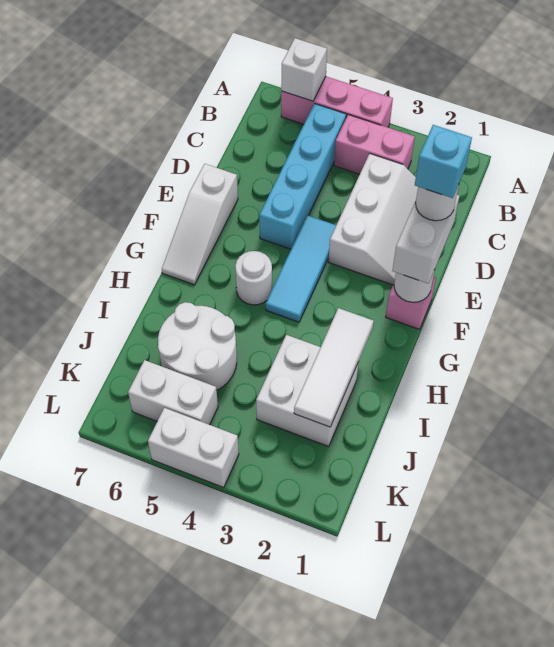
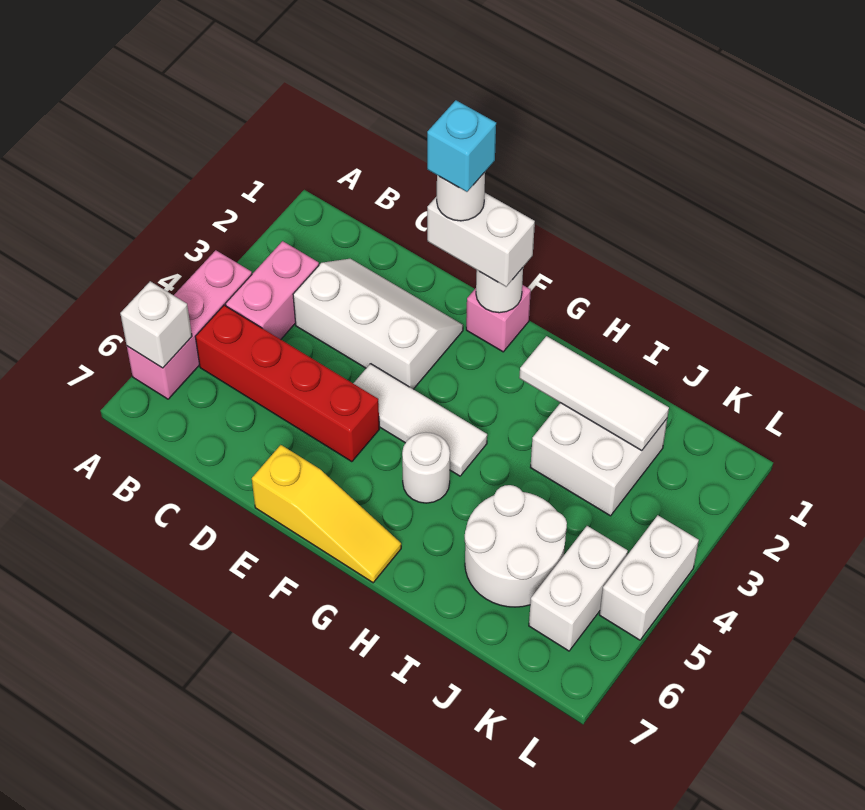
cyan brick B5:E5 level 1 -> red brick B5:E5 level 1
cyan tile E4:G4 level 1 -> white tile E4:G4 level 1
white slope E7:G7 level 1 top E -> yellow slope E7:G7 level 1 top E

